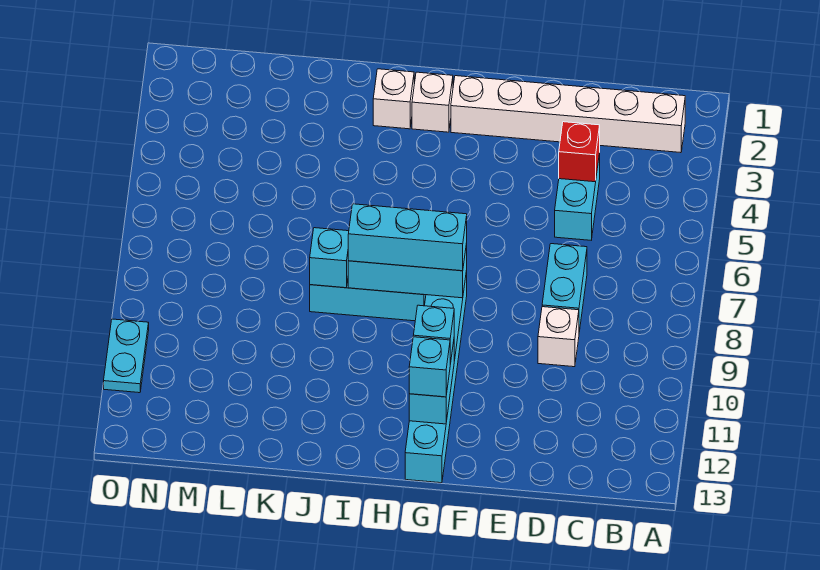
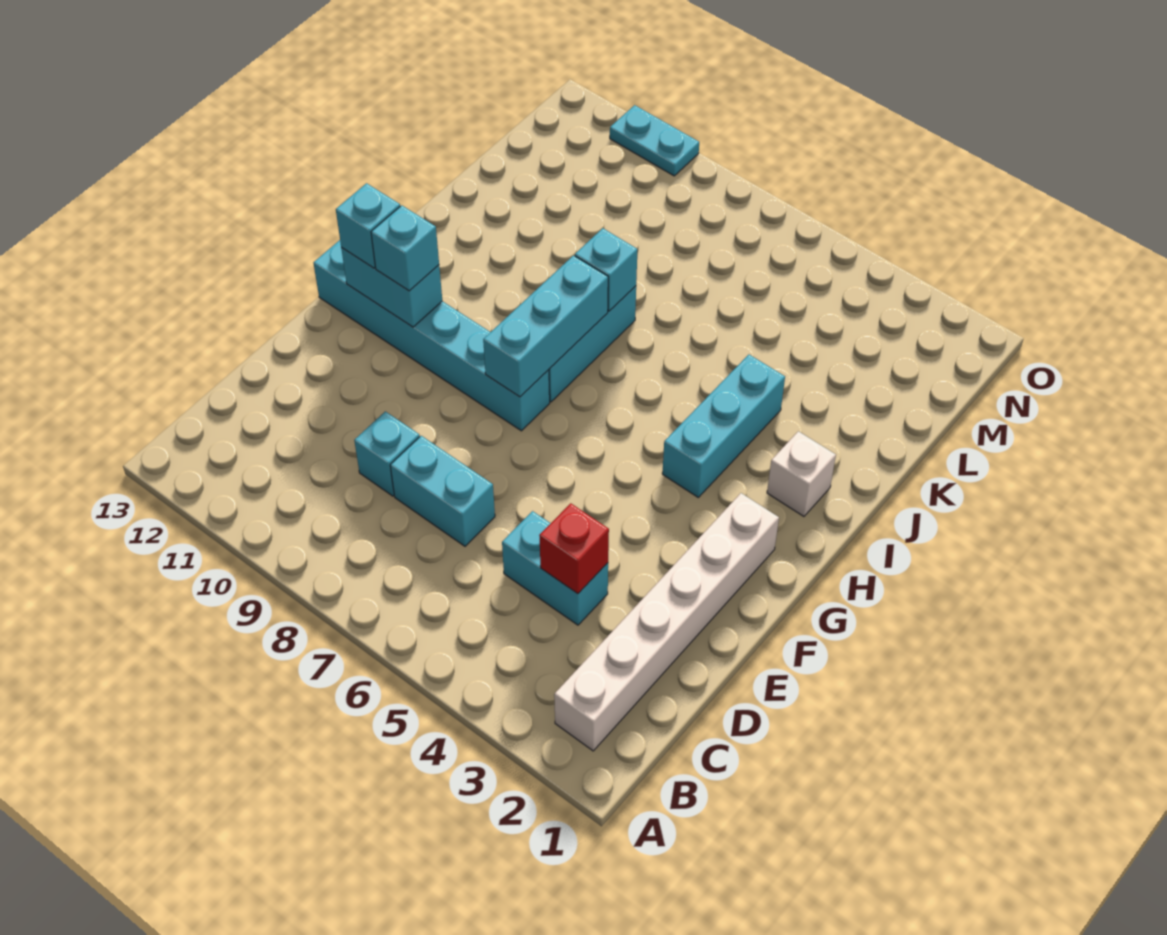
white brick D9 level 1 -> cyan brick D9 level 1
cyan brick G8:I8 level 3 -> cyan brick H4:J4 level 1
white brick H2 level 1 -> none

